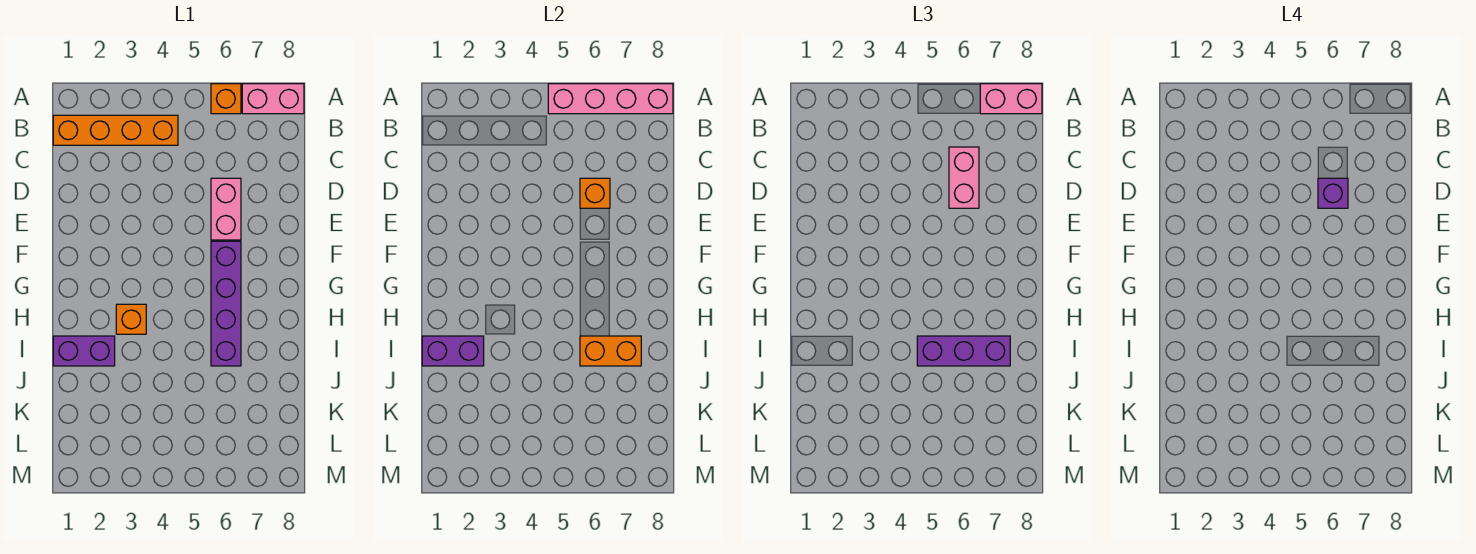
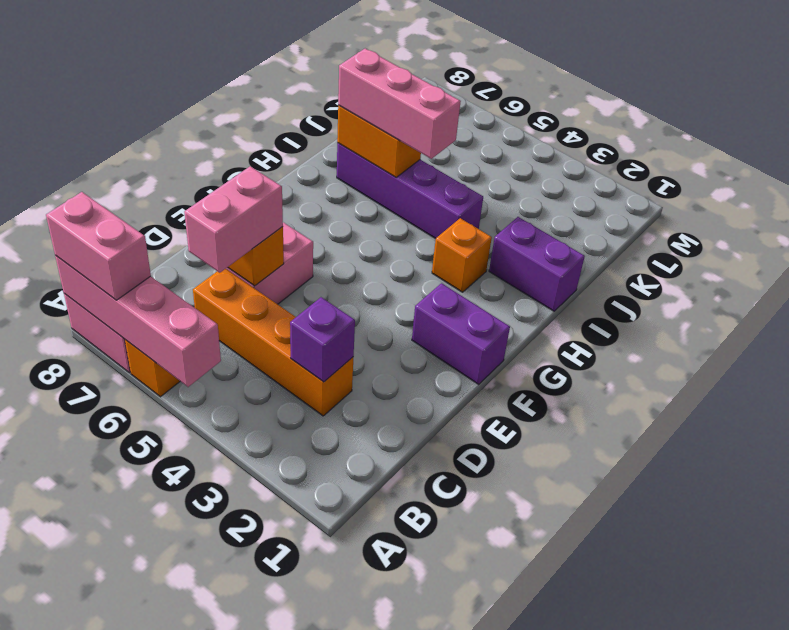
orange brick B1:B4 level 1 -> orange brick C3:C6 level 1
purple brick D6 level 4 -> purple brick C3 level 2
purple brick F6:I6 level 1 -> purple brick I4:I7 level 1
purple brick I1:I2 level 2 -> purple brick F1:F2 level 1
purple brick I5:I7 level 3 -> pink brick I5:I7 level 3

